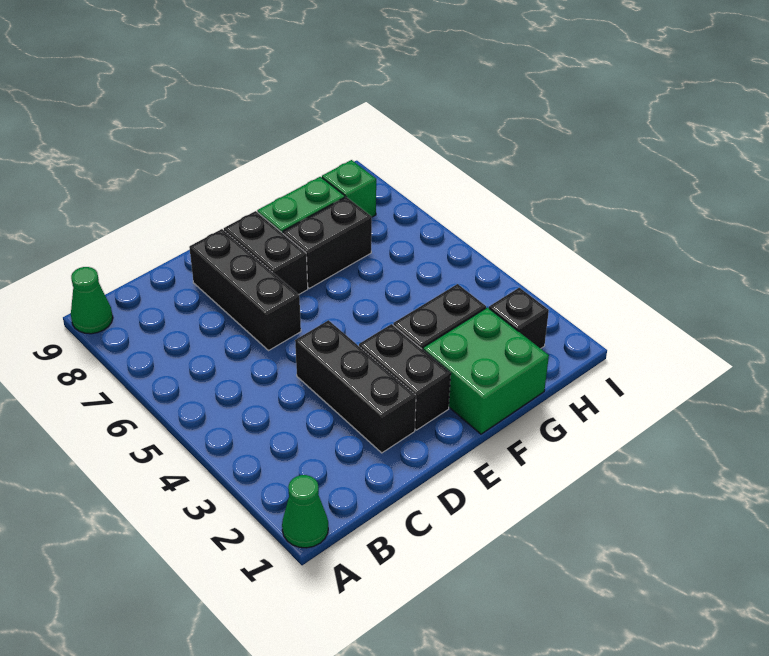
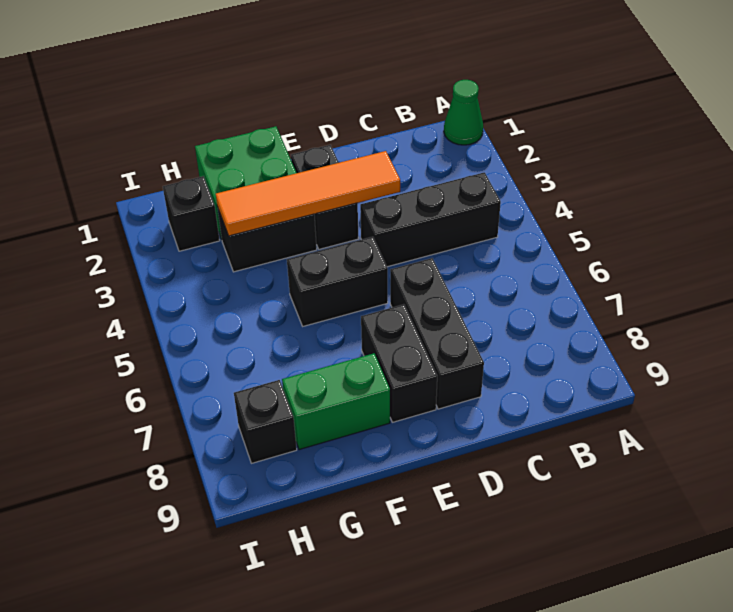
green cone A9 level 1 -> none
black brick D2:D4 level 1 -> black brick B4:D4 level 1
none -> orange tile D3:G3 level 2
black brick F7:G7 level 1 -> black brick E5:F5 level 1
green brick H8 level 1 -> black brick H8 level 1

